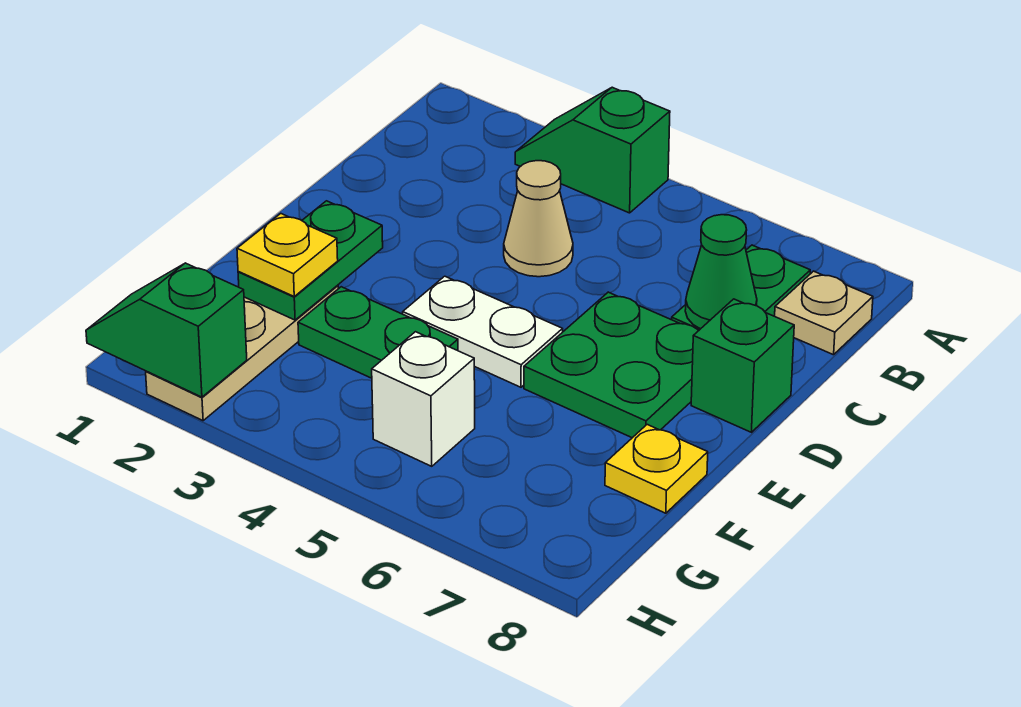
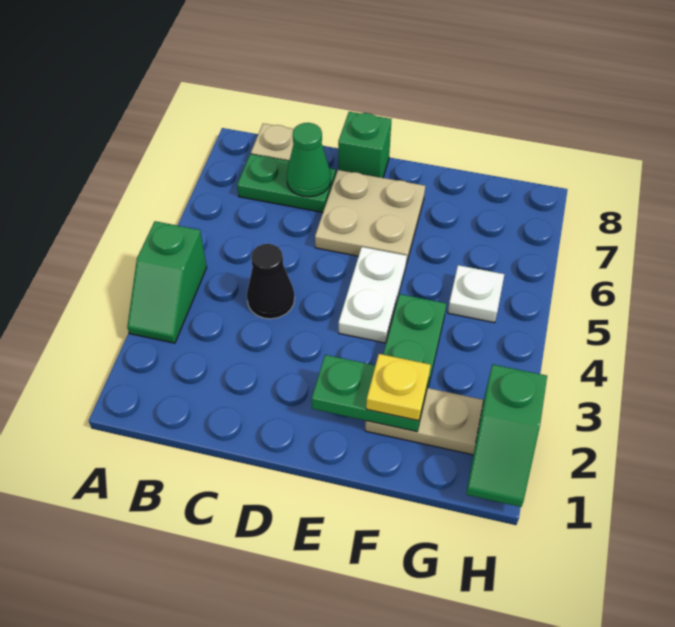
tan cone C4 level 1 -> black cone C4 level 1
green plate D6:E7 level 1 -> tan plate D6:E7 level 1
yellow plate F8 level 1 -> none
white brick G5 level 1 -> white plate G5 level 1

